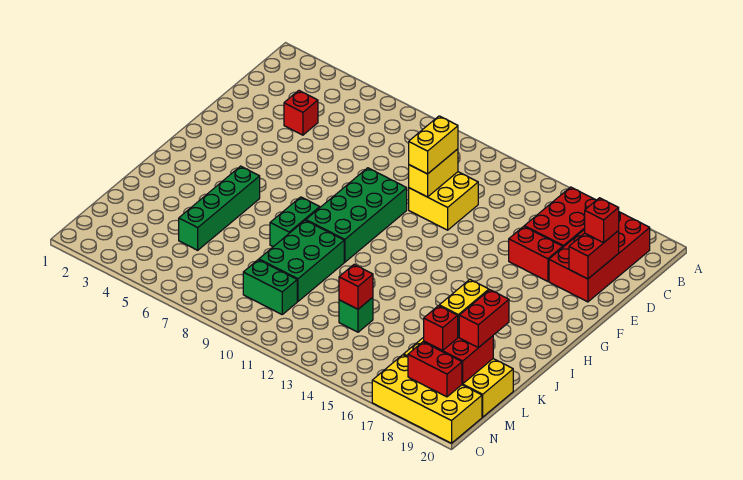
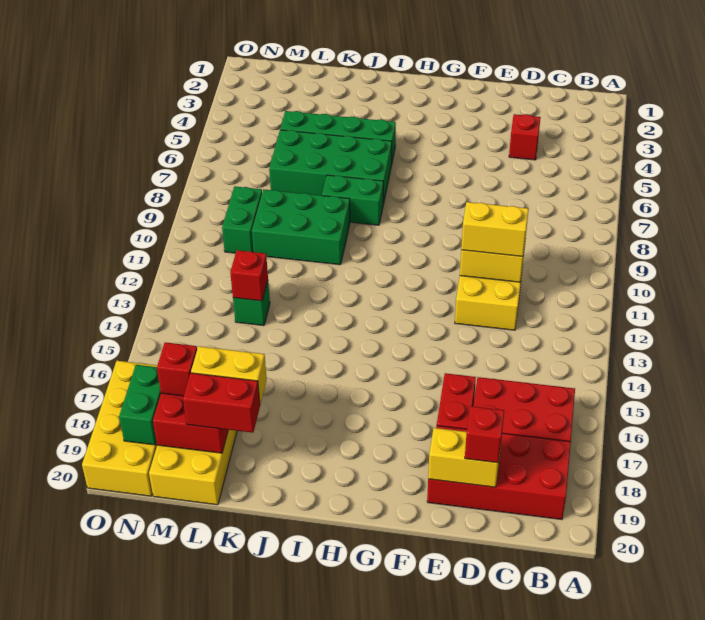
red brick D19:E19 level 2 -> yellow brick D19:E19 level 2
green brick F9:I10 level 1 -> green brick I6:L7 level 1
red brick N18:N19 level 2 -> green brick N18:N19 level 2

